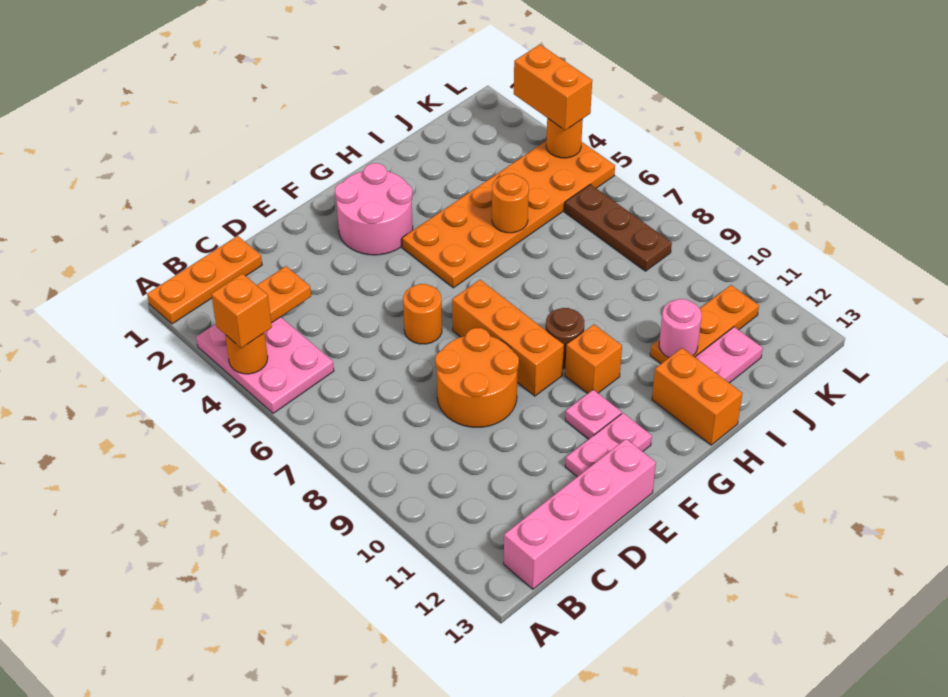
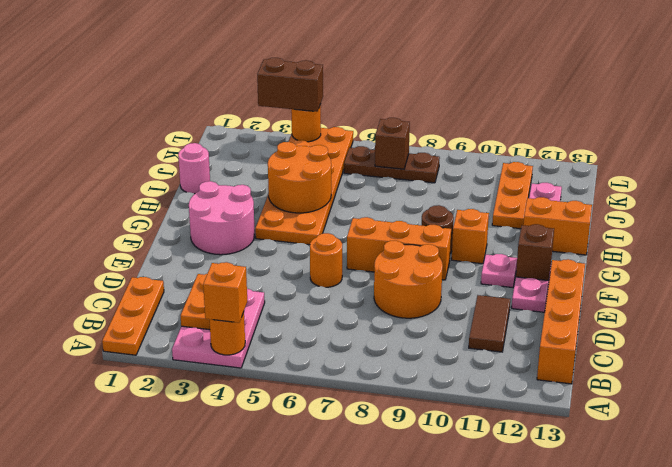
pink plate A3:B5 level 1 -> pink plate A3:C4 level 1
pink brick B13:E13 level 1 -> orange brick B13:E13 level 1
none -> brown tile C11:D11 level 1
none -> brown brick F12 level 2
orange round brick I5 level 2 -> orange round brick H4:I5 level 2
pink round brick I11 level 2 -> pink round brick I1 level 1
none -> brown brick K7 level 2
orange brick L3:L4 level 3 -> brown brick L3:L4 level 3

